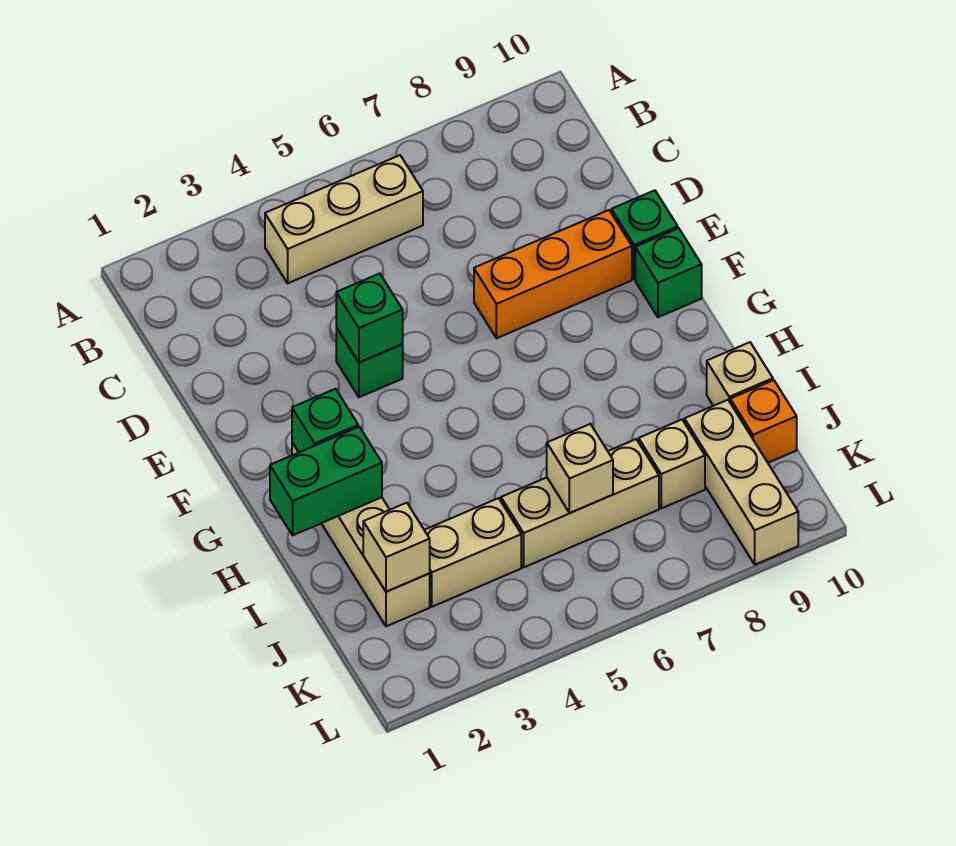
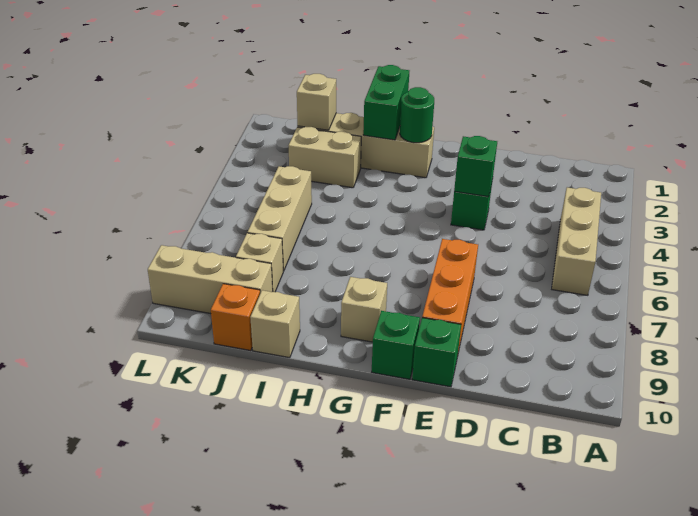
green brick G2 level 2 -> green round brick G2 level 2
tan brick J3:J4 level 1 -> tan brick I3:J3 level 1
tan brick J6 level 2 -> tan brick G9 level 1

